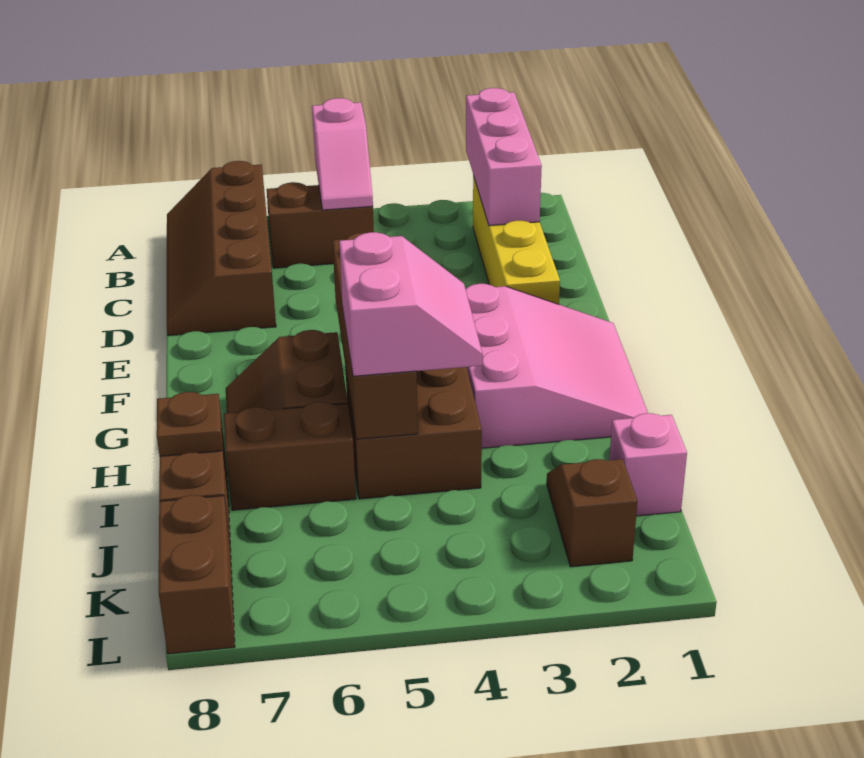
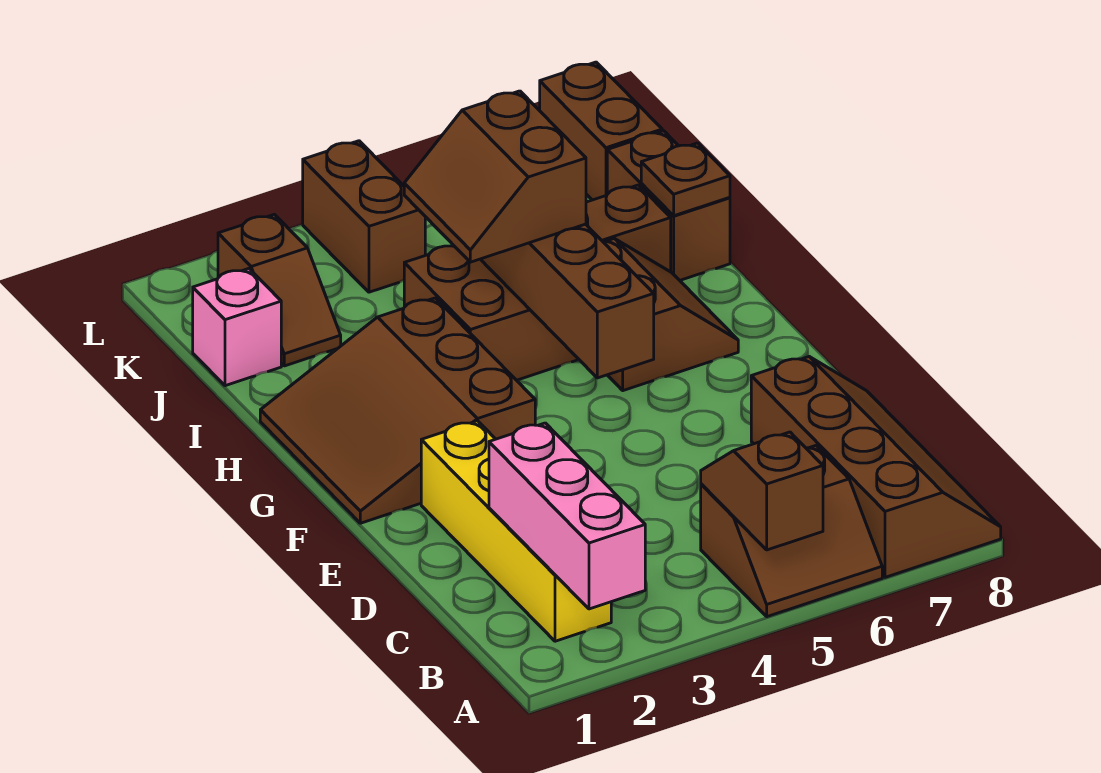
pink slope A5:B5 level 2 top A -> brown slope A5:B5 level 2 top A
pink slope F1:H3 level 1 top 3 -> brown slope F1:H3 level 1 top 3
pink slope H4:I5 level 3 top 5 -> brown slope H4:I5 level 3 top 5
none -> brown brick K4:L4 level 1

